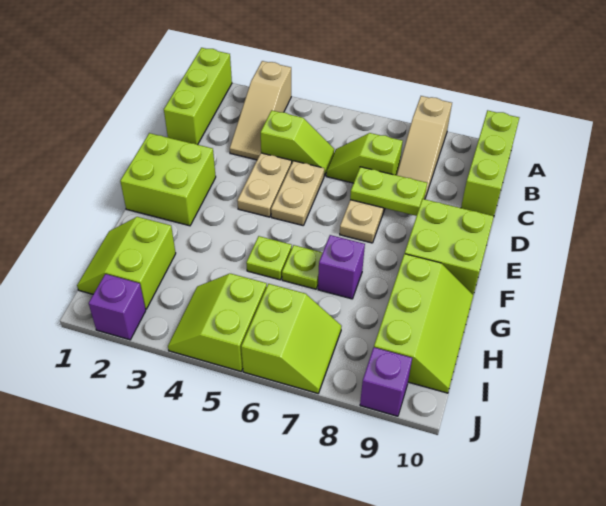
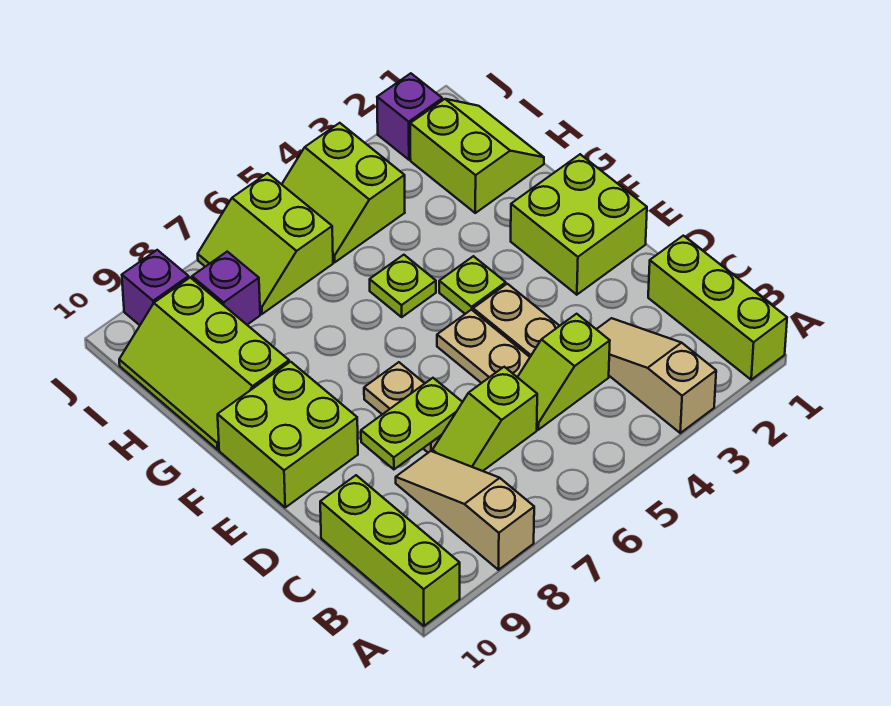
lime slope C6:C7 level 1 top 7 -> lime slope C6:C7 level 1 top 6
lime plate G6 level 1 -> lime plate F4 level 1
purple brick G7 level 1 -> purple brick I8 level 1
lime slope I4:J5 level 1 top 5 -> lime slope I4:J5 level 1 top 4

